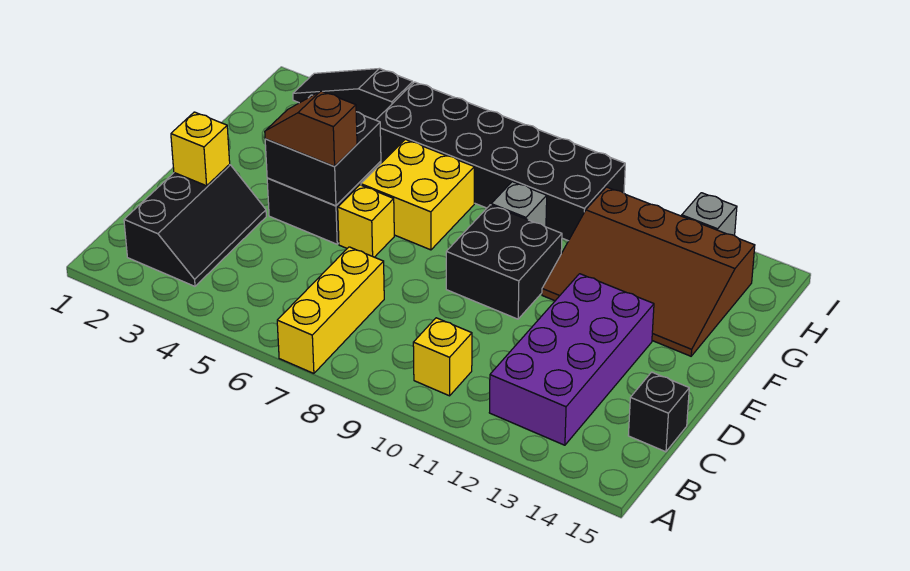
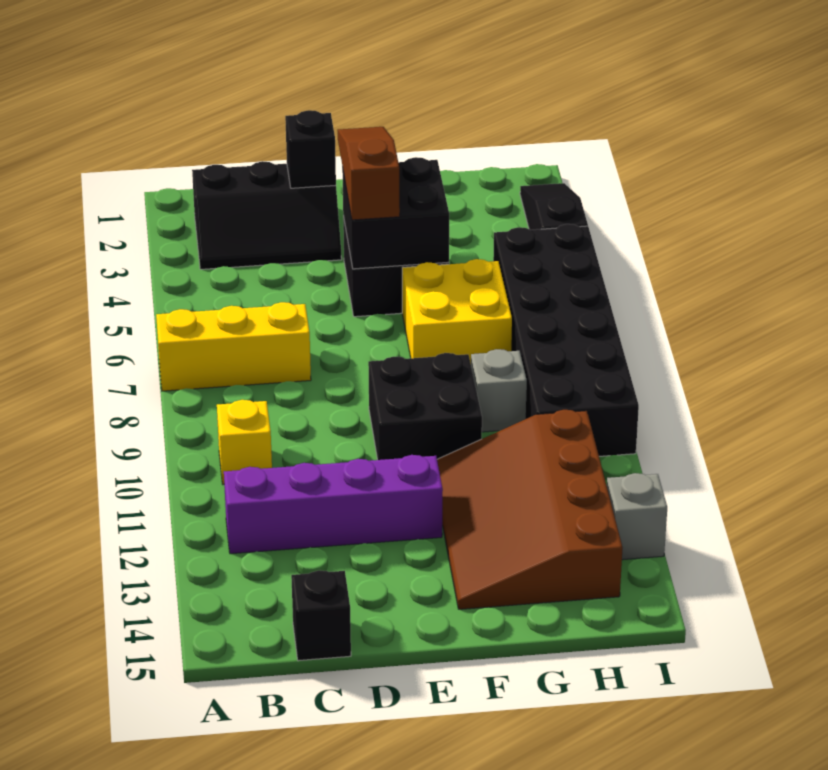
purple brick B12:E13 level 1 -> purple brick B12:E12 level 1
yellow brick D2 level 2 -> black brick D2 level 2
brown slope E4:E5 level 3 top 5 -> brown slope E3:E5 level 3 top 5
yellow brick E6 level 1 -> none

